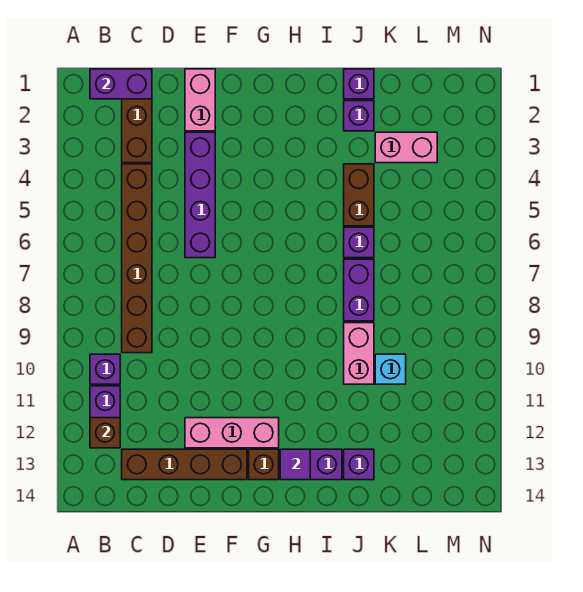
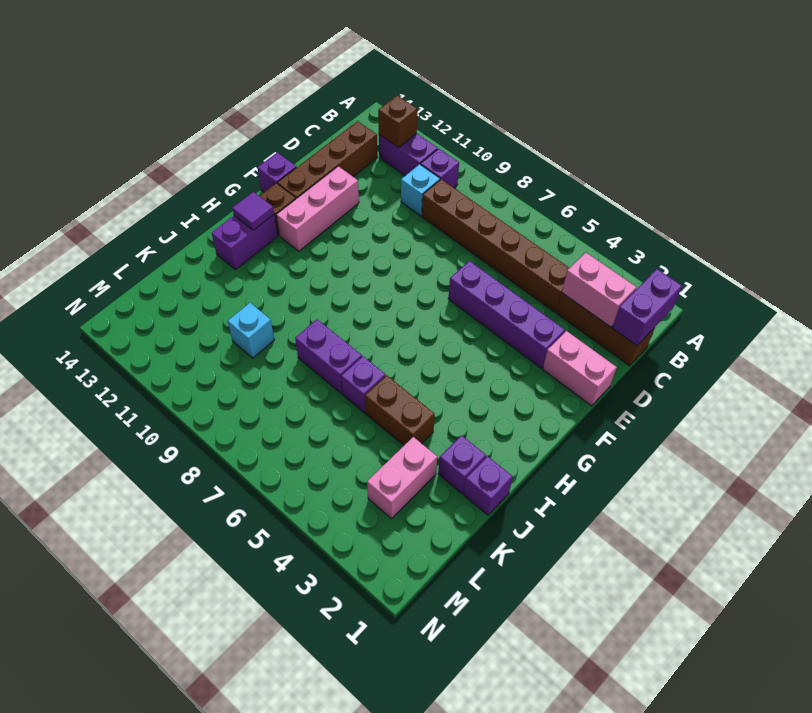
none -> cyan brick C10 level 1
pink brick J9:J10 level 1 -> pink brick C2:C3 level 2
purple brick J13 level 1 -> purple brick F14 level 1

